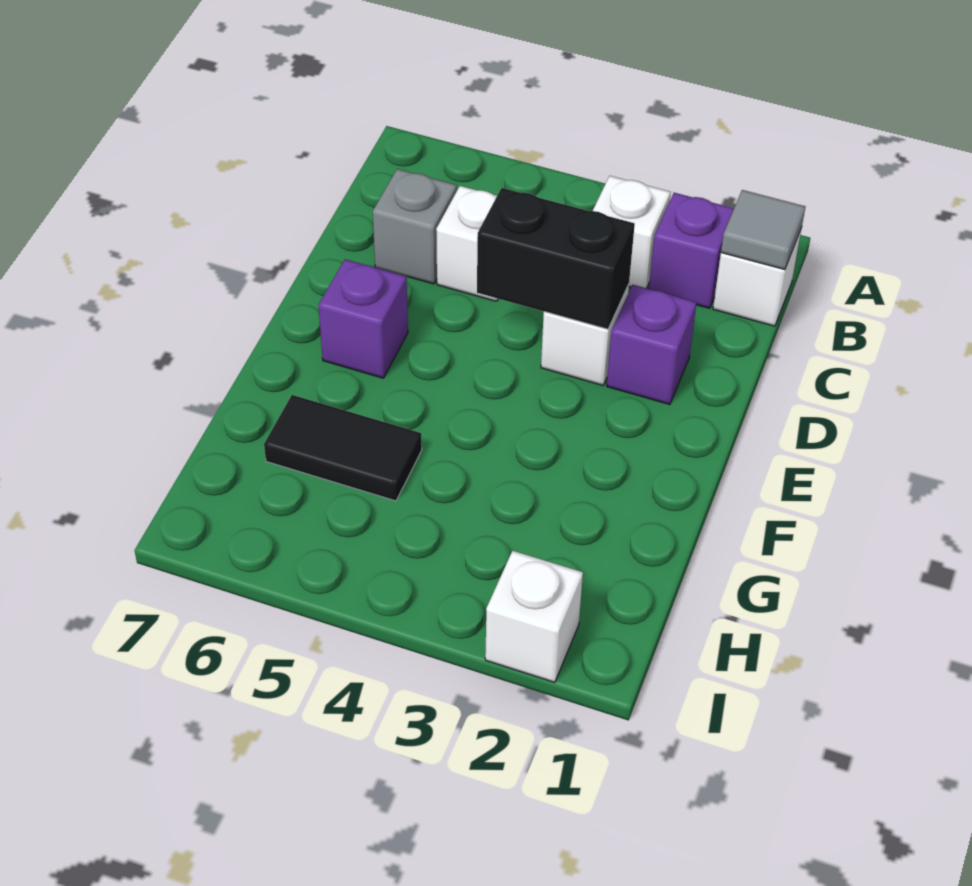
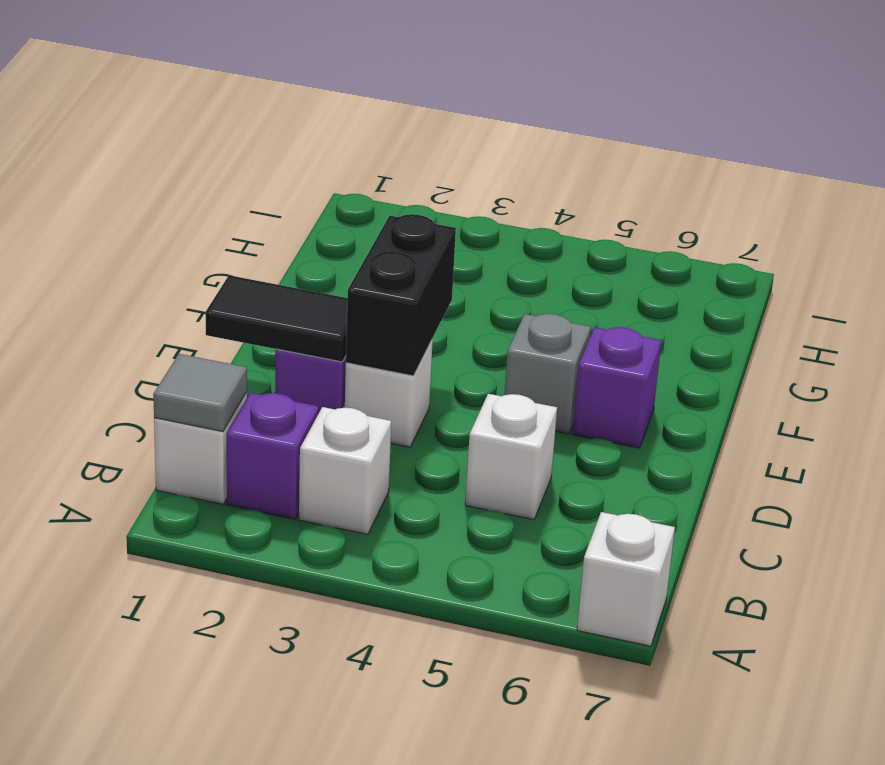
grey brick C6 level 1 -> grey brick E5 level 1
black brick D3:D4 level 2 -> black brick D3:E3 level 2
black tile G5:G6 level 1 -> black tile D1:D2 level 2
white brick I2 level 1 -> white brick A7 level 1

